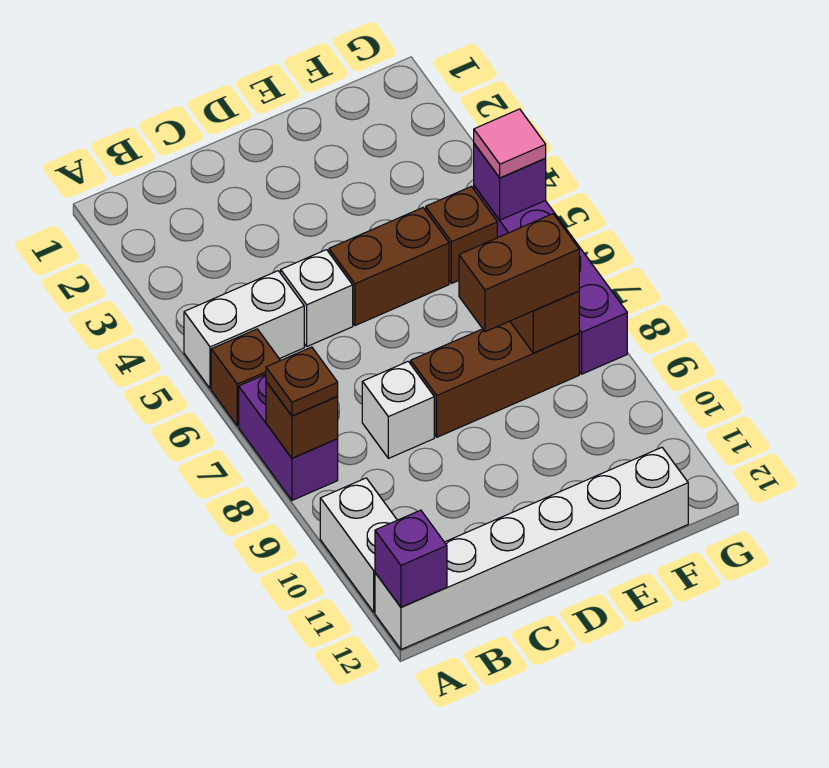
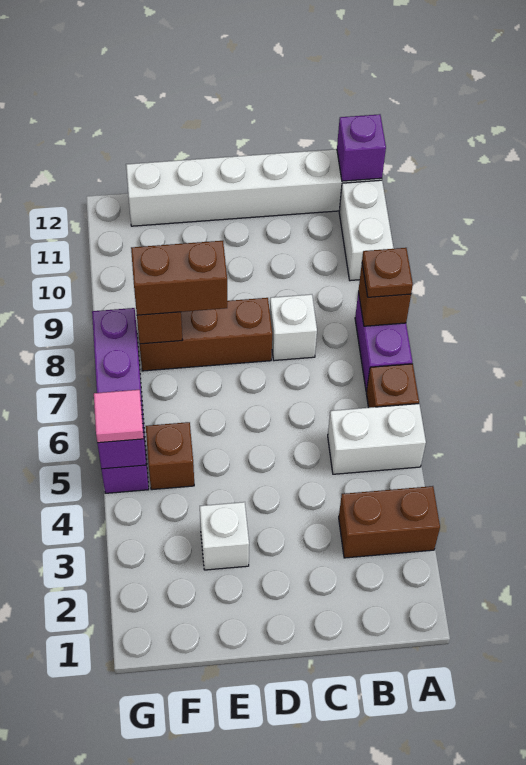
white brick C5 level 1 -> white brick E3 level 1
brown brick D5:E5 level 1 -> brown brick A3:B3 level 1

